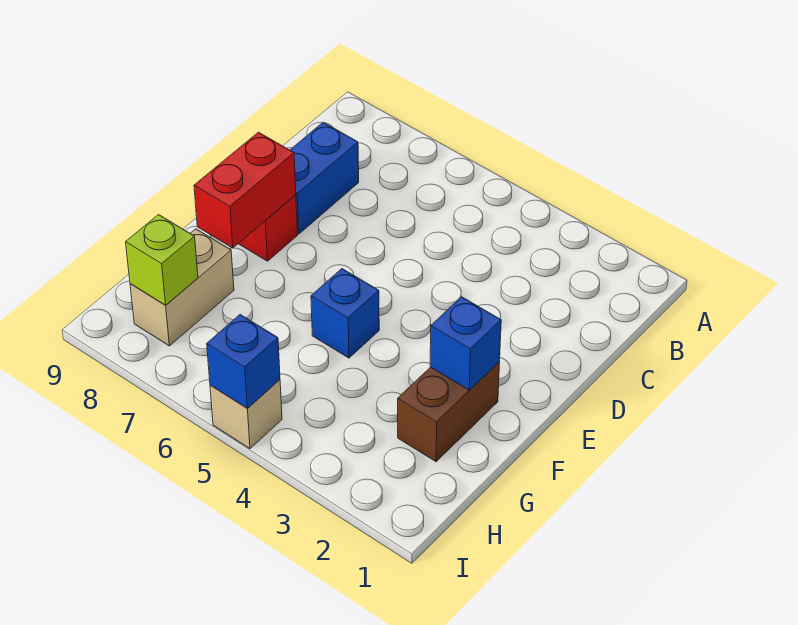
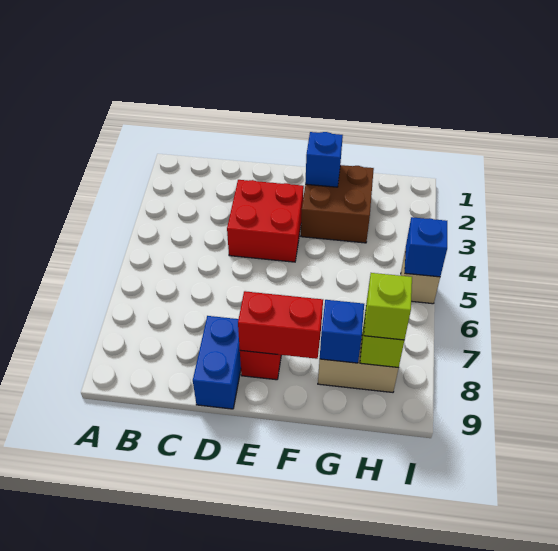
blue brick C8:D8 level 1 -> blue brick D8:D9 level 1
none -> red brick D3:E4 level 1
brown brick F2:G2 level 1 -> brown brick F2:G3 level 1
blue brick F5 level 1 -> blue brick G8 level 2
none -> lime brick H8 level 3

